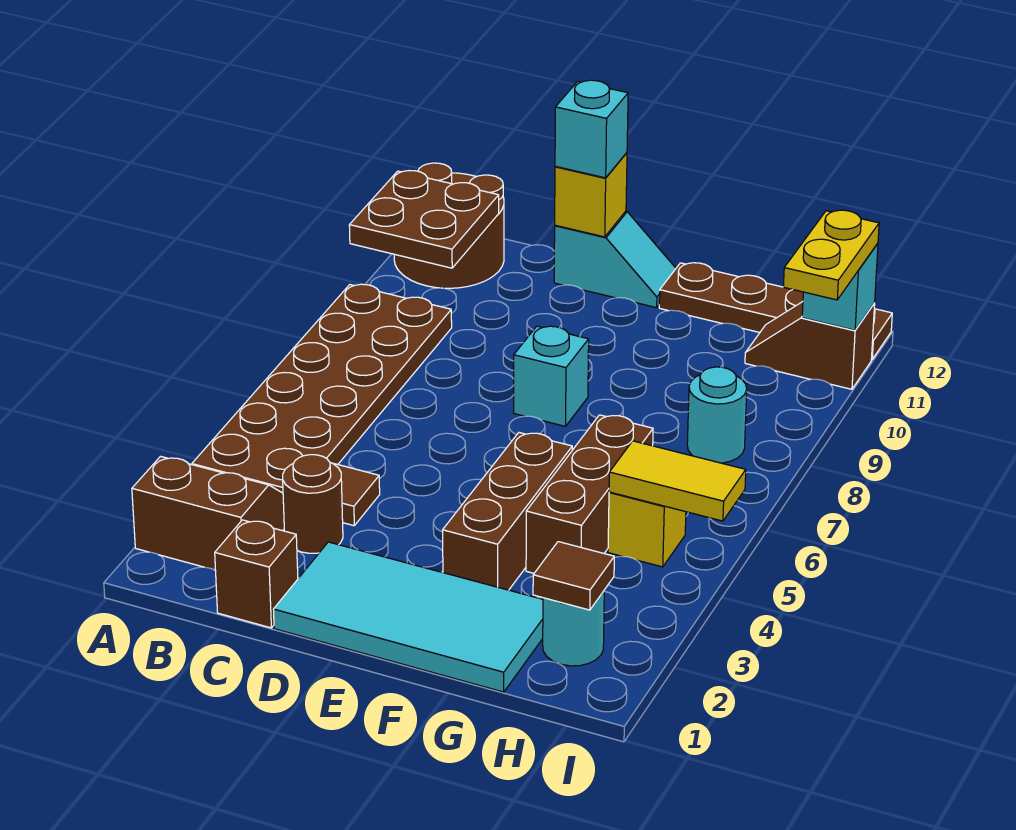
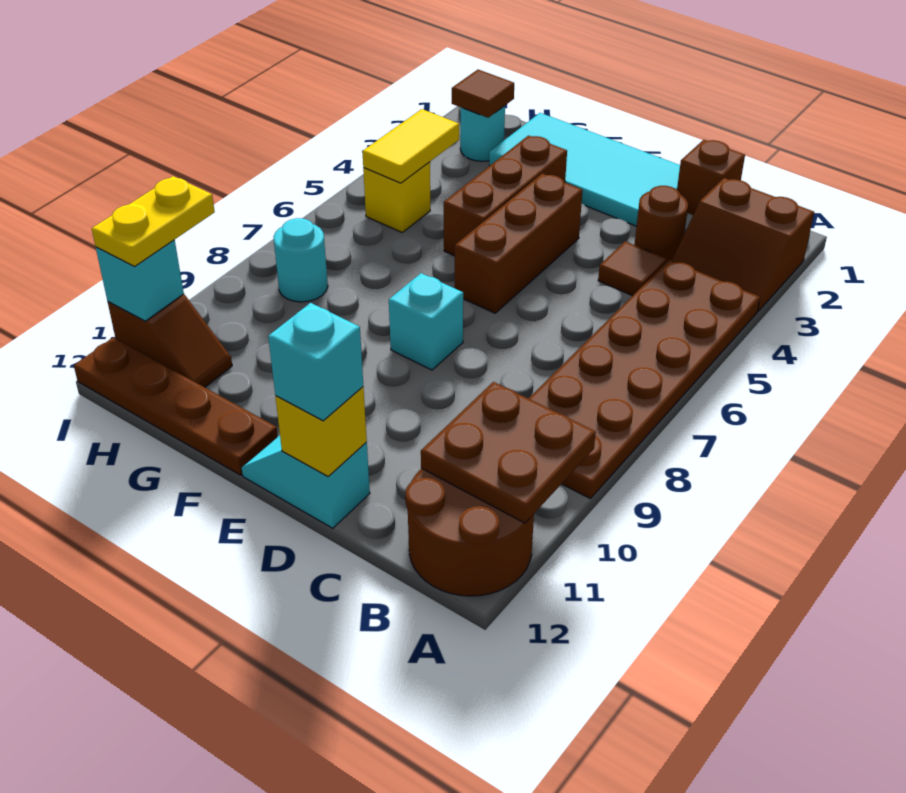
brown brick G4:G6 level 1 -> brown brick E4:E6 level 1
yellow tile H5:I5 level 2 -> yellow tile H4:H5 level 2

